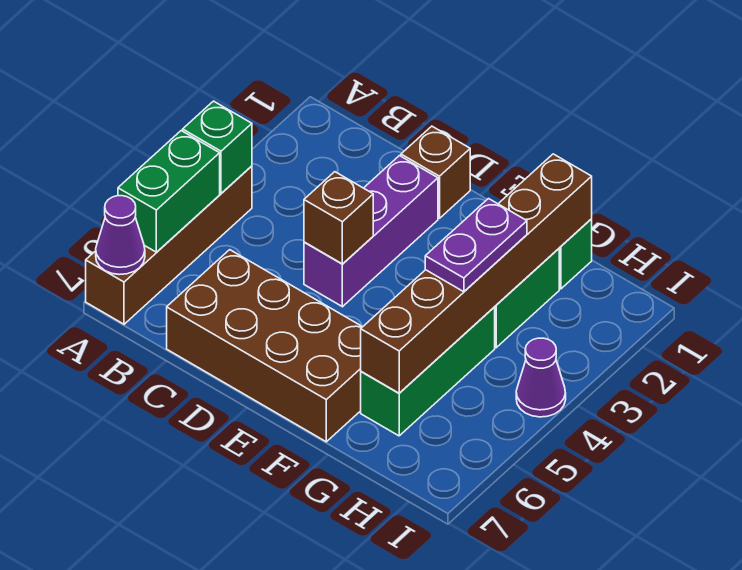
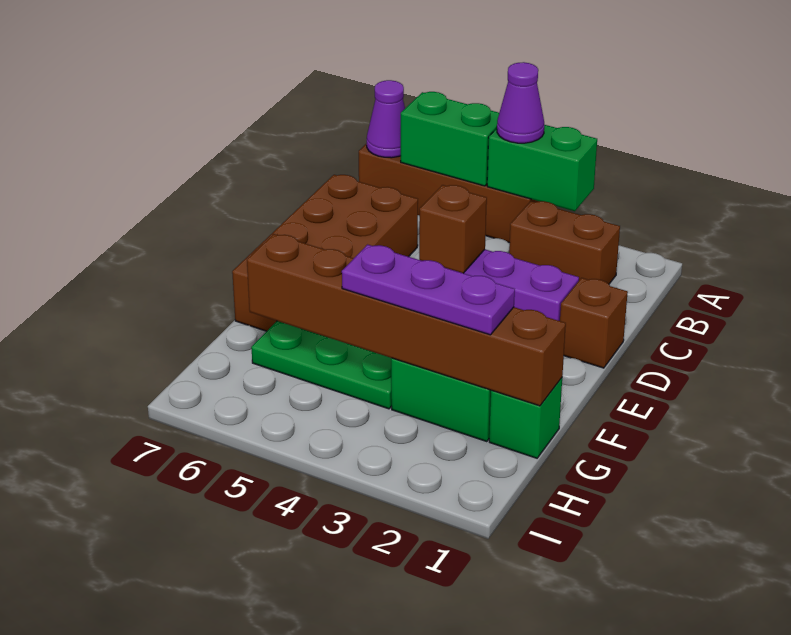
green brick A4 level 2 -> green brick A3:A4 level 2
none -> brown brick B2:B3 level 1
purple plate G3:G4 level 3 -> purple plate G2:G4 level 3
green brick G4:G6 level 1 -> green plate G4:G6 level 1
purple cone I4 level 1 -> purple cone A4 level 3

